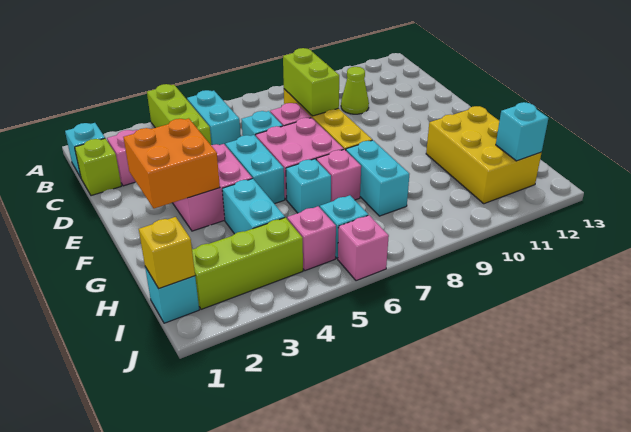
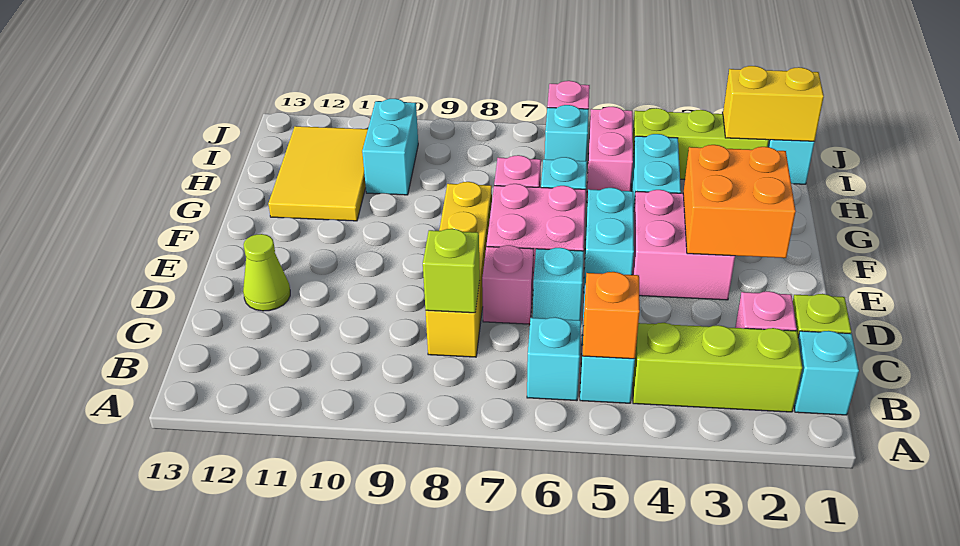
lime brick A4:C4 level 1 -> lime brick B2:B4 level 1
none -> orange brick B5 level 2
lime brick C8:D8 level 2 -> lime brick C8 level 2
lime cone C10 level 1 -> lime cone D12 level 1
cyan brick G8:H8 level 1 -> cyan brick H10:I10 level 1
yellow brick G11:I12 level 1 -> yellow tile G11:I12 level 1
yellow brick I1 level 2 -> yellow brick I1:I2 level 2
pink brick I5 level 1 -> pink brick H5:I5 level 1
cyan brick I12 level 2 -> cyan brick B6 level 1

